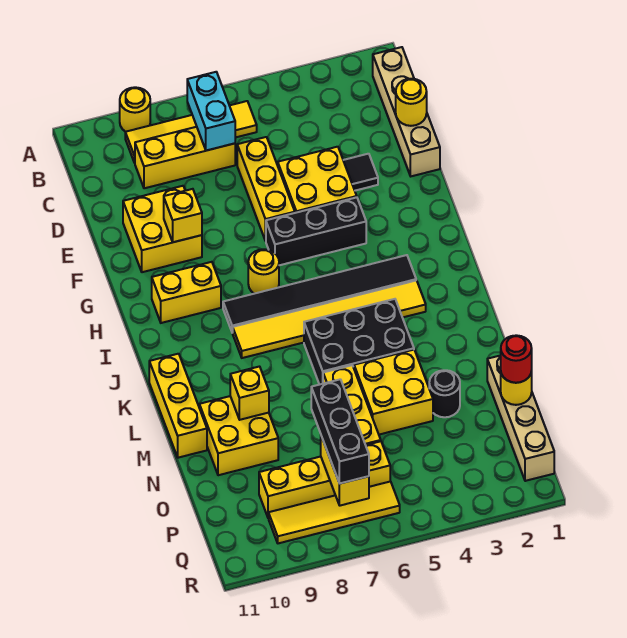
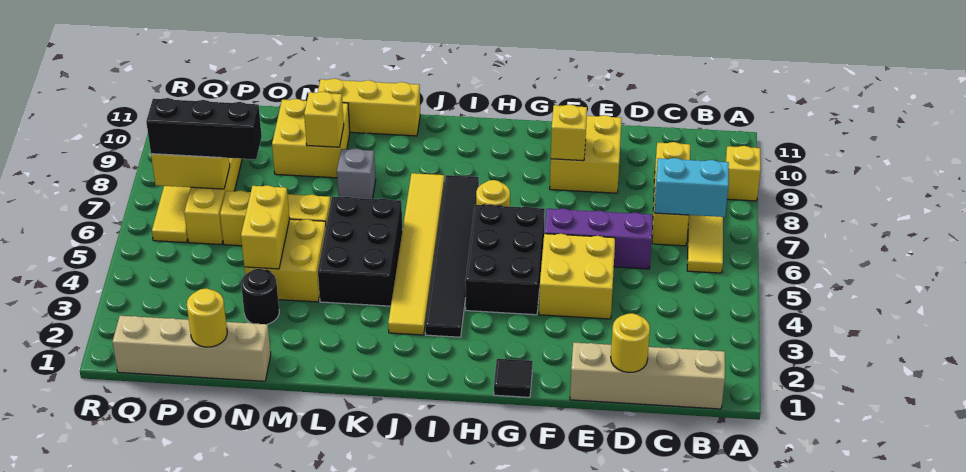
yellow round brick A9 level 1 -> yellow brick A9 level 1
yellow brick D6:F6 level 1 -> purple brick D6:F6 level 1
black tile E3 level 1 -> black tile G1 level 1
black brick G4:G6 level 1 -> black brick G4:H6 level 1
yellow brick H9:H10 level 1 -> yellow brick N4:N5 level 2
none -> grey brick L8 level 1
red round brick O1 level 3 -> none

